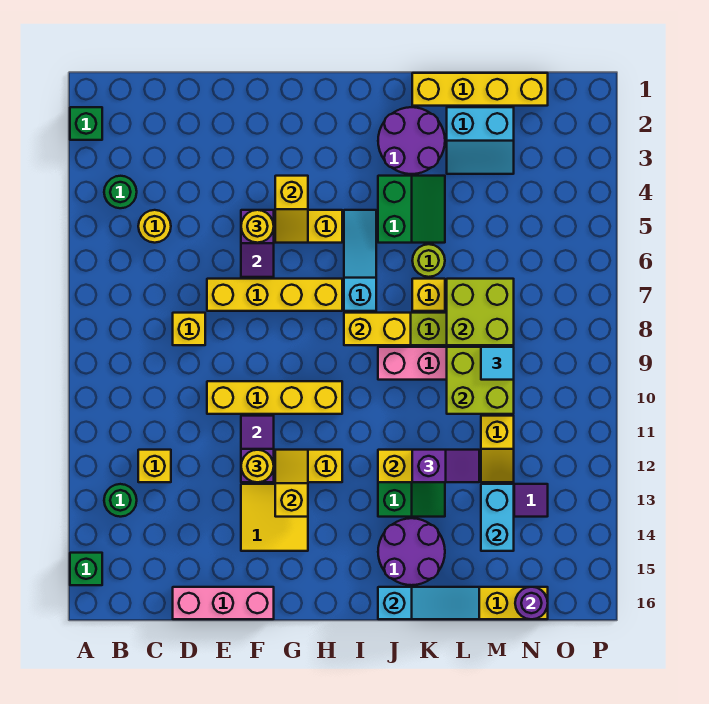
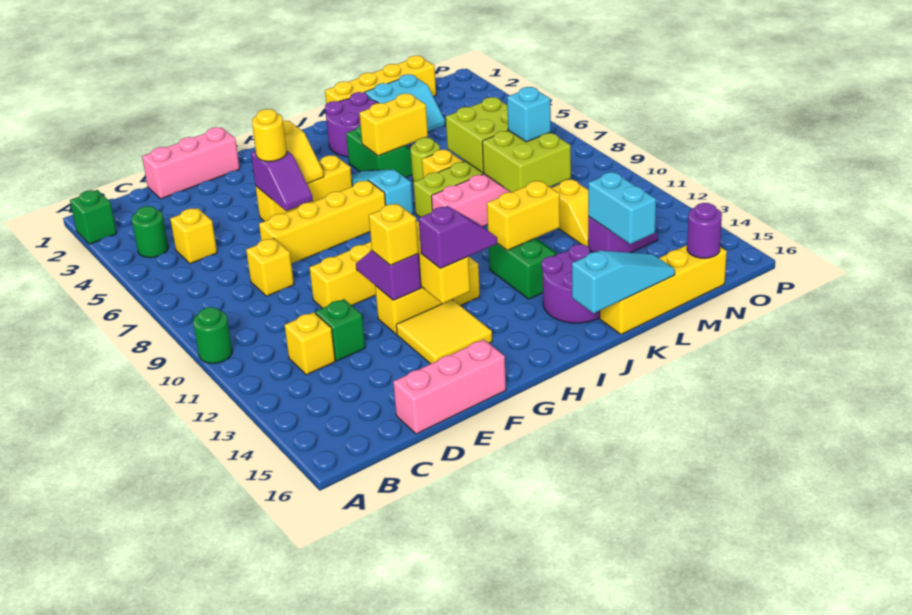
green brick A15 level 1 -> green brick D12 level 1
green round brick B13 level 1 -> green round brick A10 level 1
yellow round brick C5 level 1 -> yellow brick C5 level 1
none -> pink brick D1:F1 level 1
yellow round brick F12 level 3 -> yellow brick F12 level 3
yellow brick I8:J8 level 2 -> yellow brick J5:K5 level 2
purple slope K12:L12 level 3 top K -> purple slope G13:H13 level 3 top G
cyan tile M9 level 3 -> cyan brick M9 level 3

